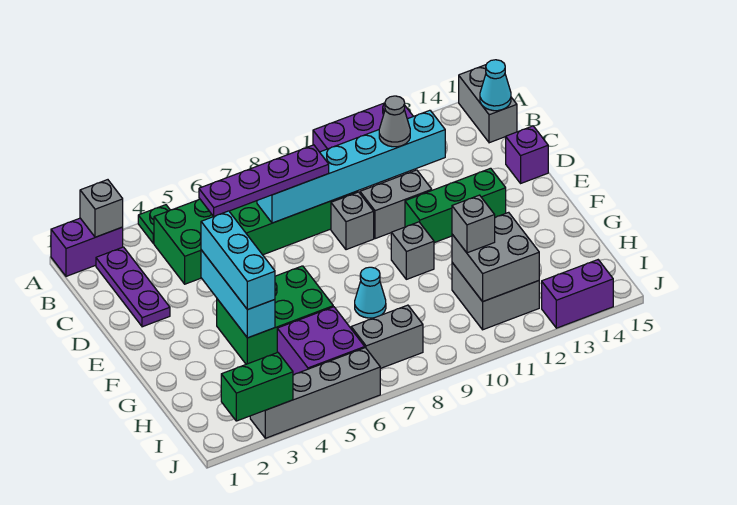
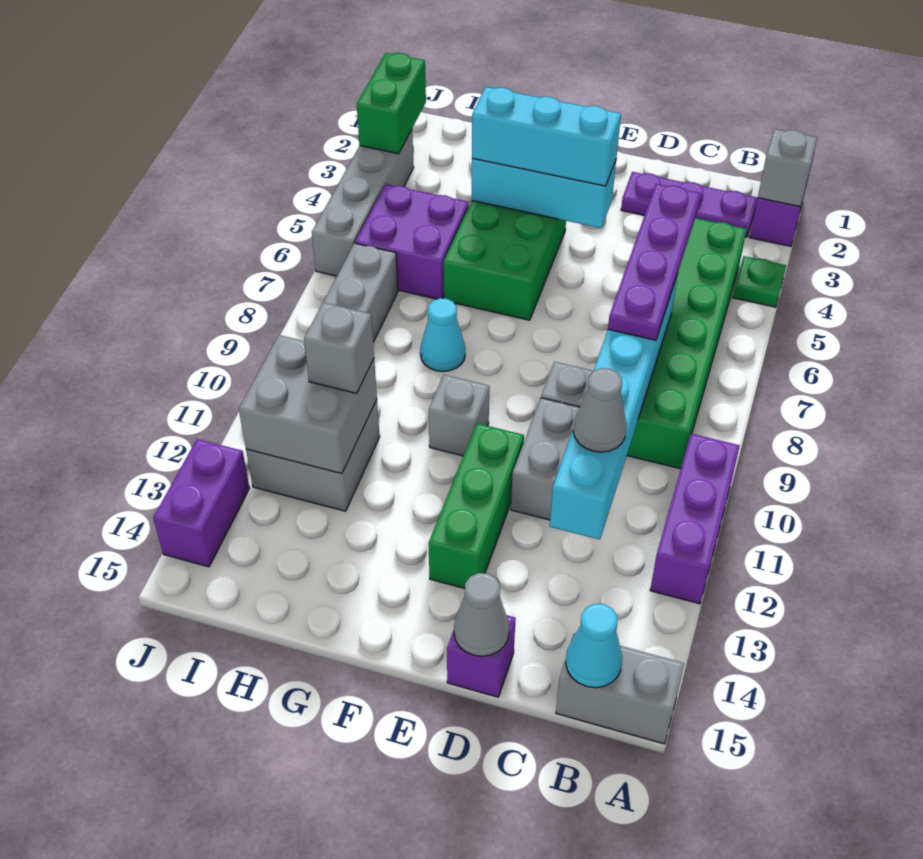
none -> grey cone D15 level 2

